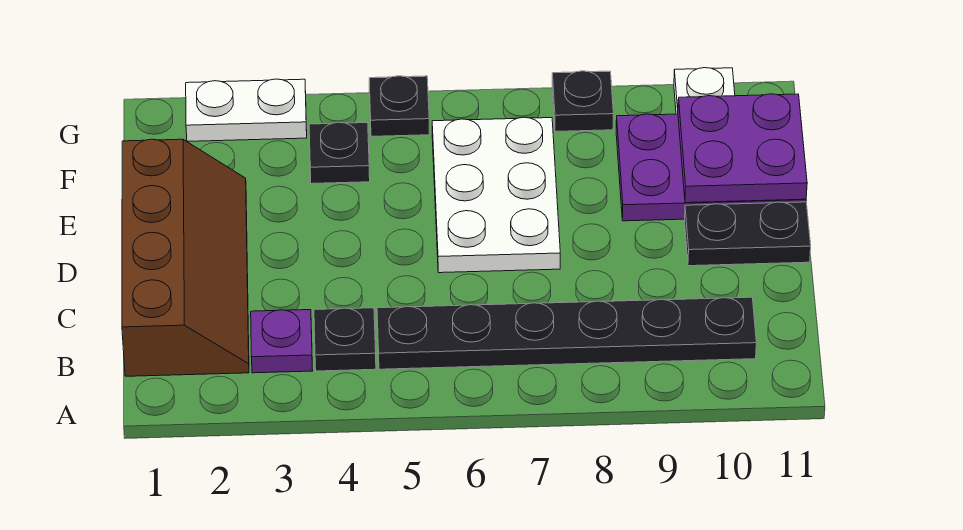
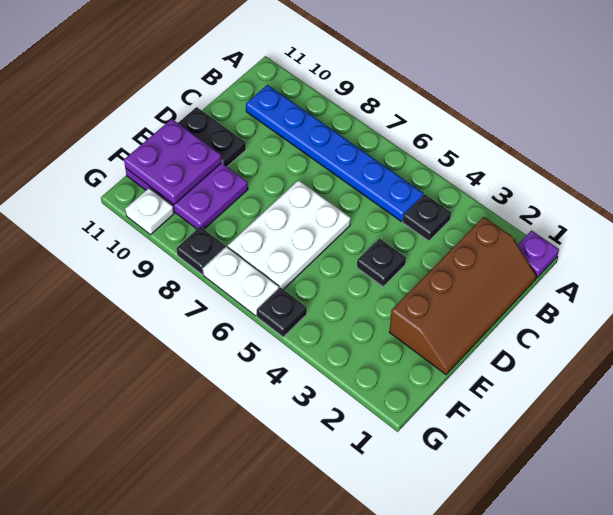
brown slope B1:E2 level 1 top 1 -> brown slope B1:E2 level 1 top 2
purple plate B3 level 1 -> purple plate A1 level 1
black plate B5:B10 level 1 -> blue plate B5:B10 level 1
black plate F4 level 1 -> black plate D4 level 1
white plate G2:G3 level 1 -> white plate G6:G7 level 1

